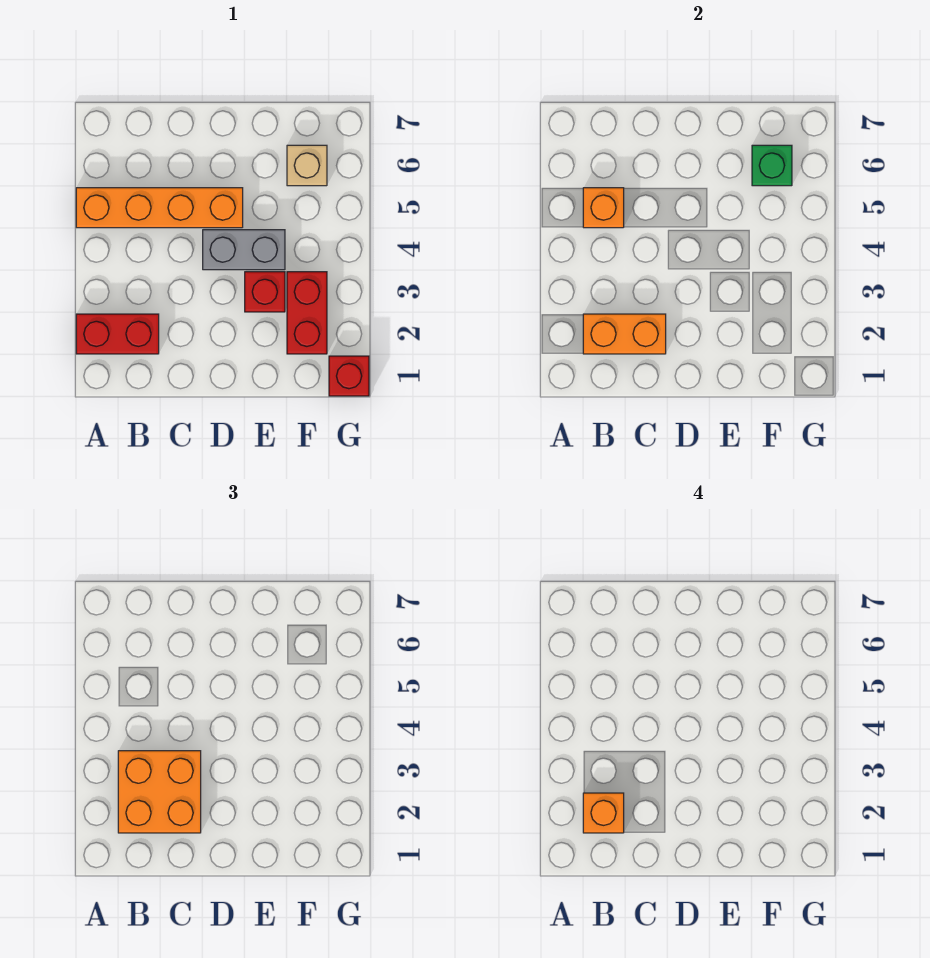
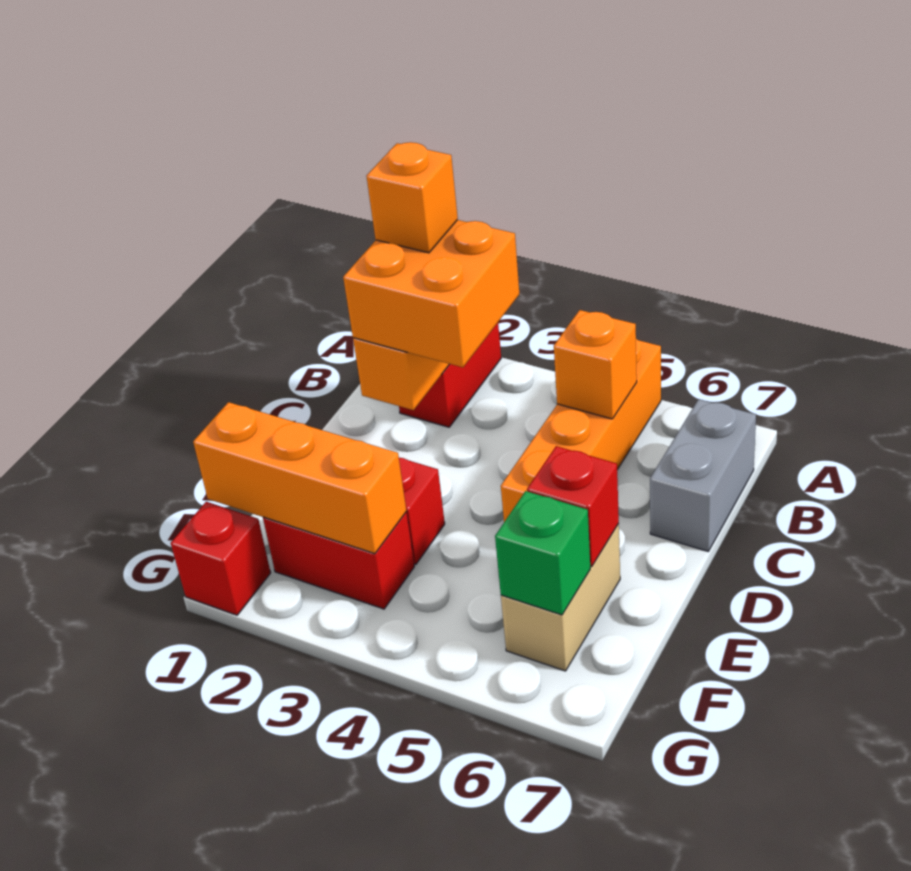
grey brick D4:E4 level 1 -> grey brick B7:C7 level 1
none -> red brick E6 level 2
none -> orange brick F1:F3 level 2
tan brick F6 level 1 -> tan brick E6:F6 level 1

